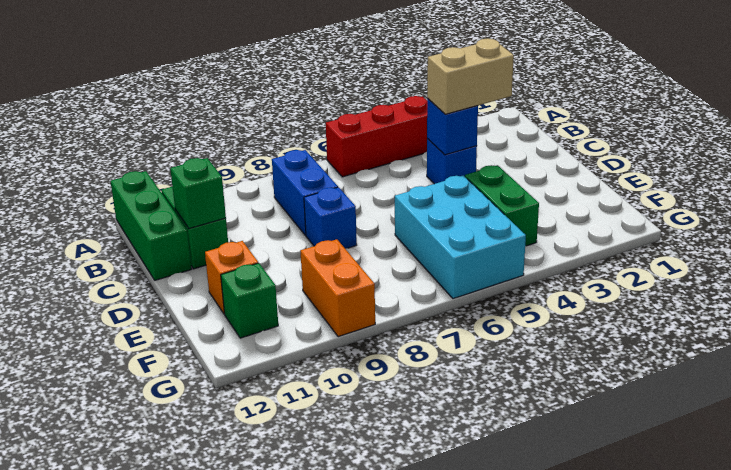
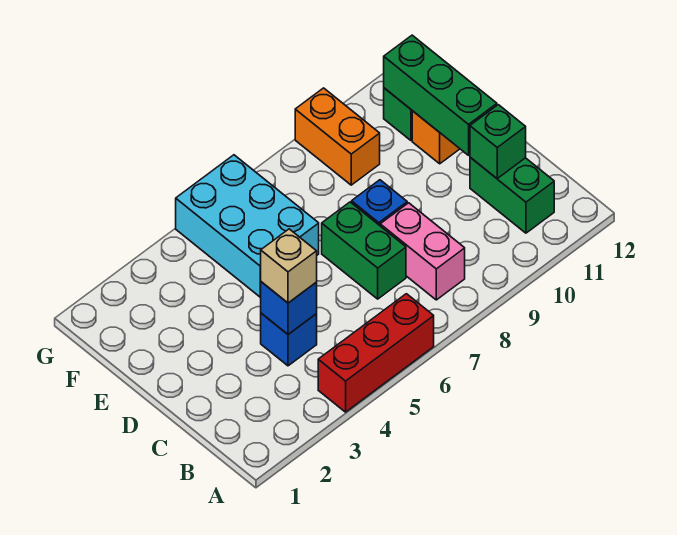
green brick A12:C12 level 1 -> green brick D11:F11 level 2
blue brick B8:C8 level 1 -> pink brick B8:C8 level 1
tan brick C3:C4 level 3 -> tan brick C4 level 3
green brick E4:F4 level 1 -> green brick C7:D7 level 1

